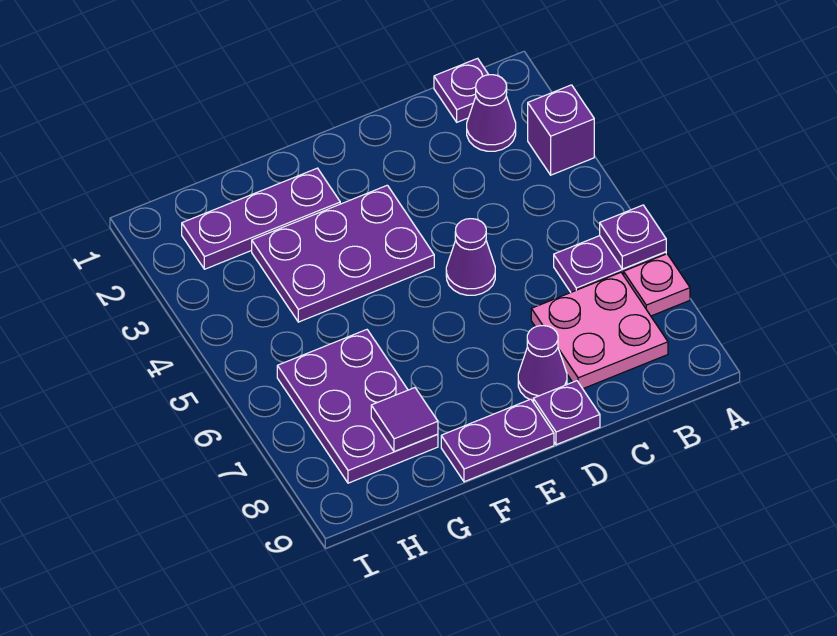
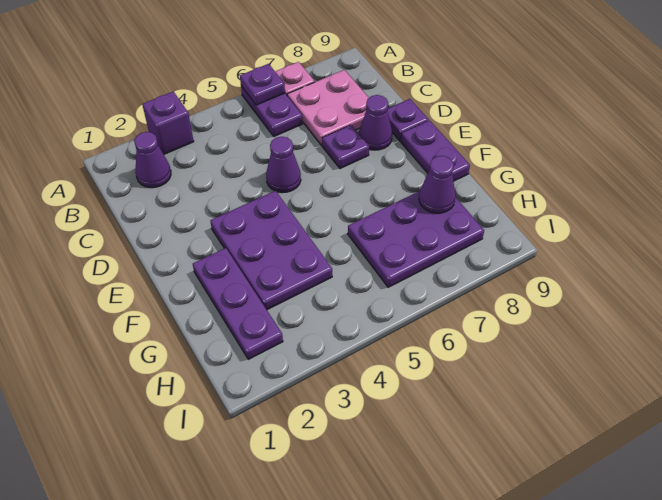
purple plate B1 level 1 -> purple plate D7 level 1
purple tile G8 level 2 -> purple cone G8 level 2

